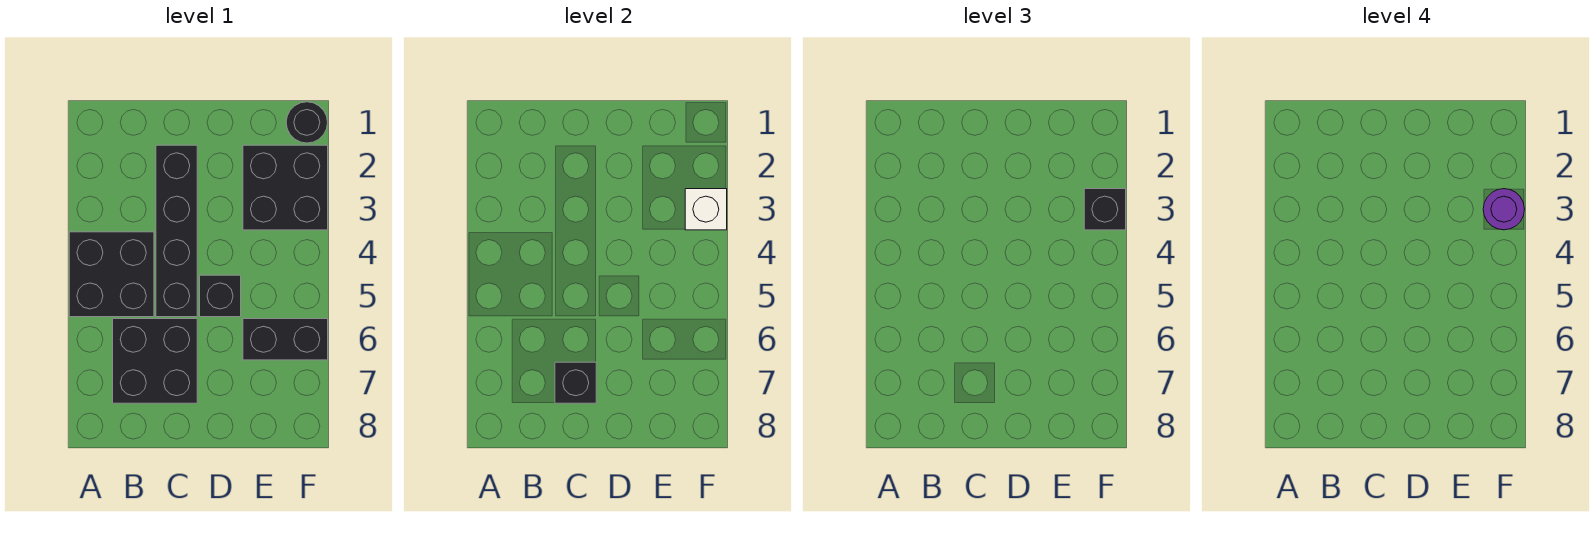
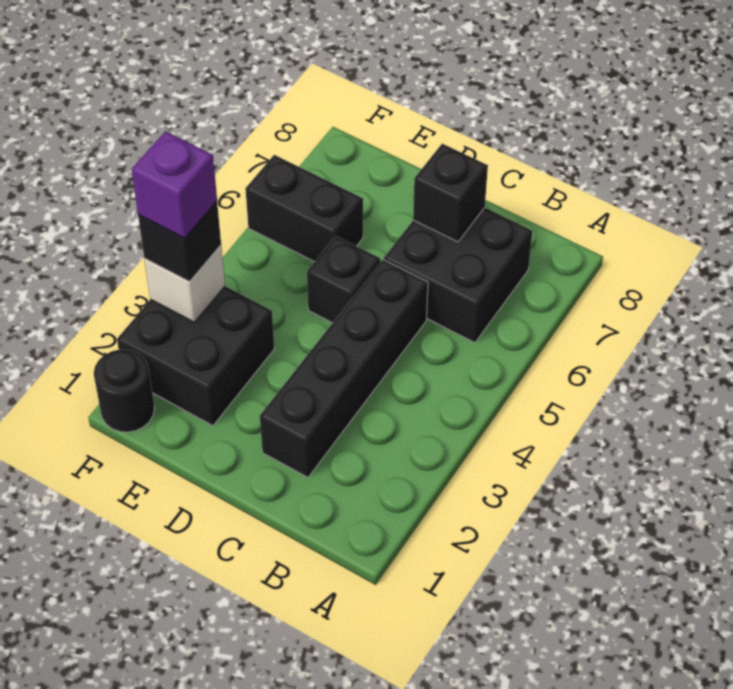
black brick A4:B5 level 1 -> none
purple round brick F3 level 4 -> purple brick F3 level 4

